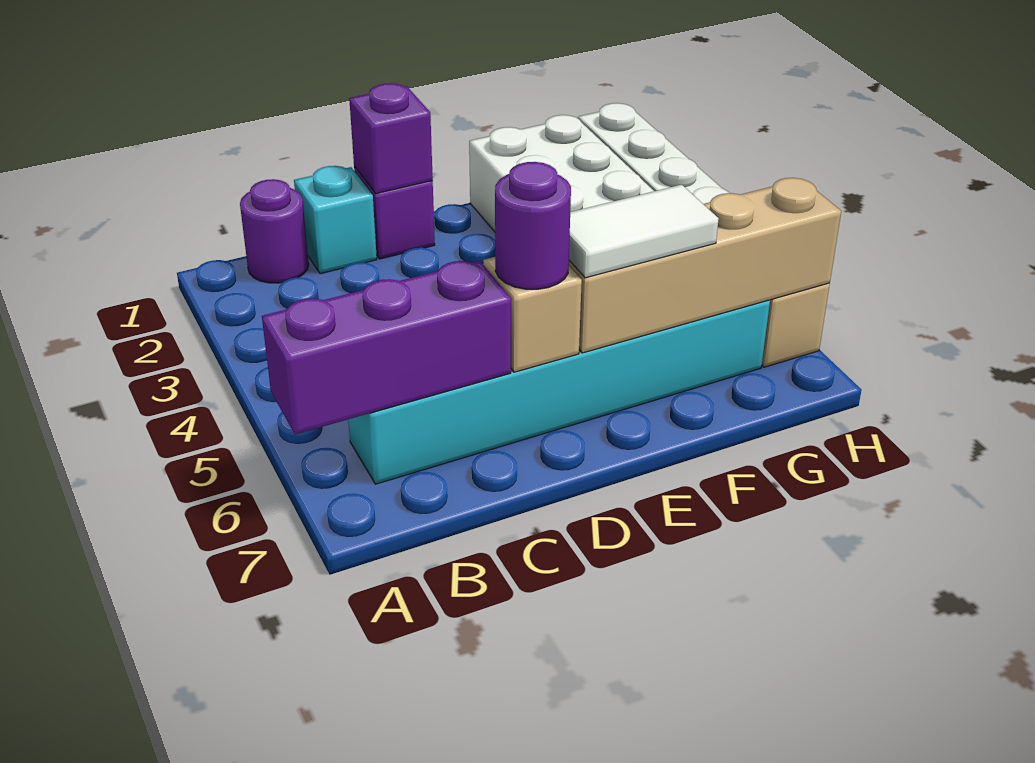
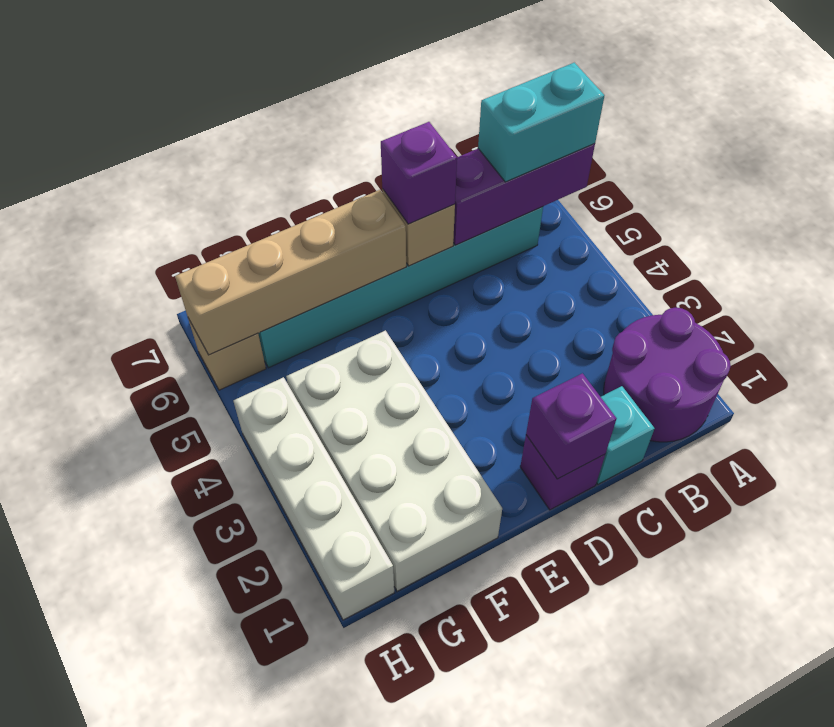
none -> cyan brick A6:B6 level 3
purple round brick B1 level 1 -> purple round brick A1:B2 level 1
purple round brick D6 level 3 -> purple brick D6 level 3
white tile E6:F6 level 3 -> none

